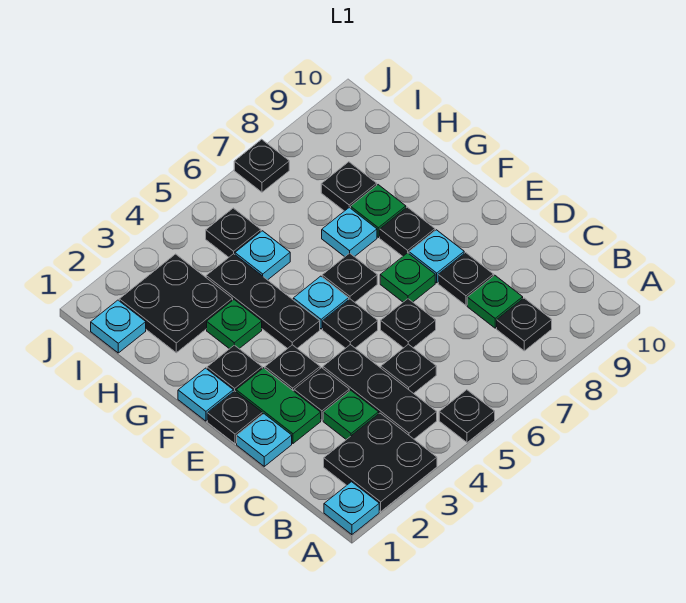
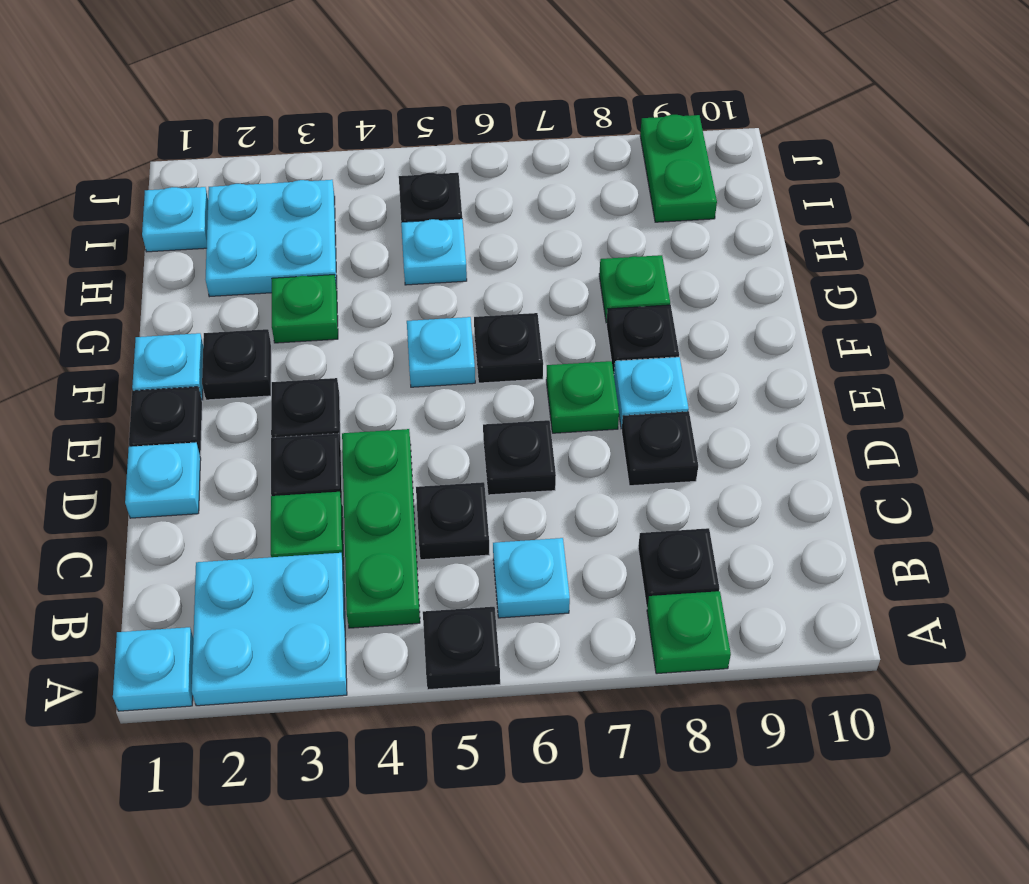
black plate A2:B3 level 1 -> cyan plate A2:B3 level 1
black plate B4:D4 level 1 -> green plate B4:D4 level 1
green plate C8 level 1 -> green plate A8 level 1
green plate D2:E2 level 1 -> green plate I9:J9 level 1
black plate E5 level 1 -> none
black plate F4:H4 level 1 -> none
cyan plate G7 level 1 -> cyan plate B6 level 1
black plate H2:I3 level 1 -> cyan plate H2:I3 level 1
black plate H8 level 1 -> none
black plate J7 level 1 -> none

